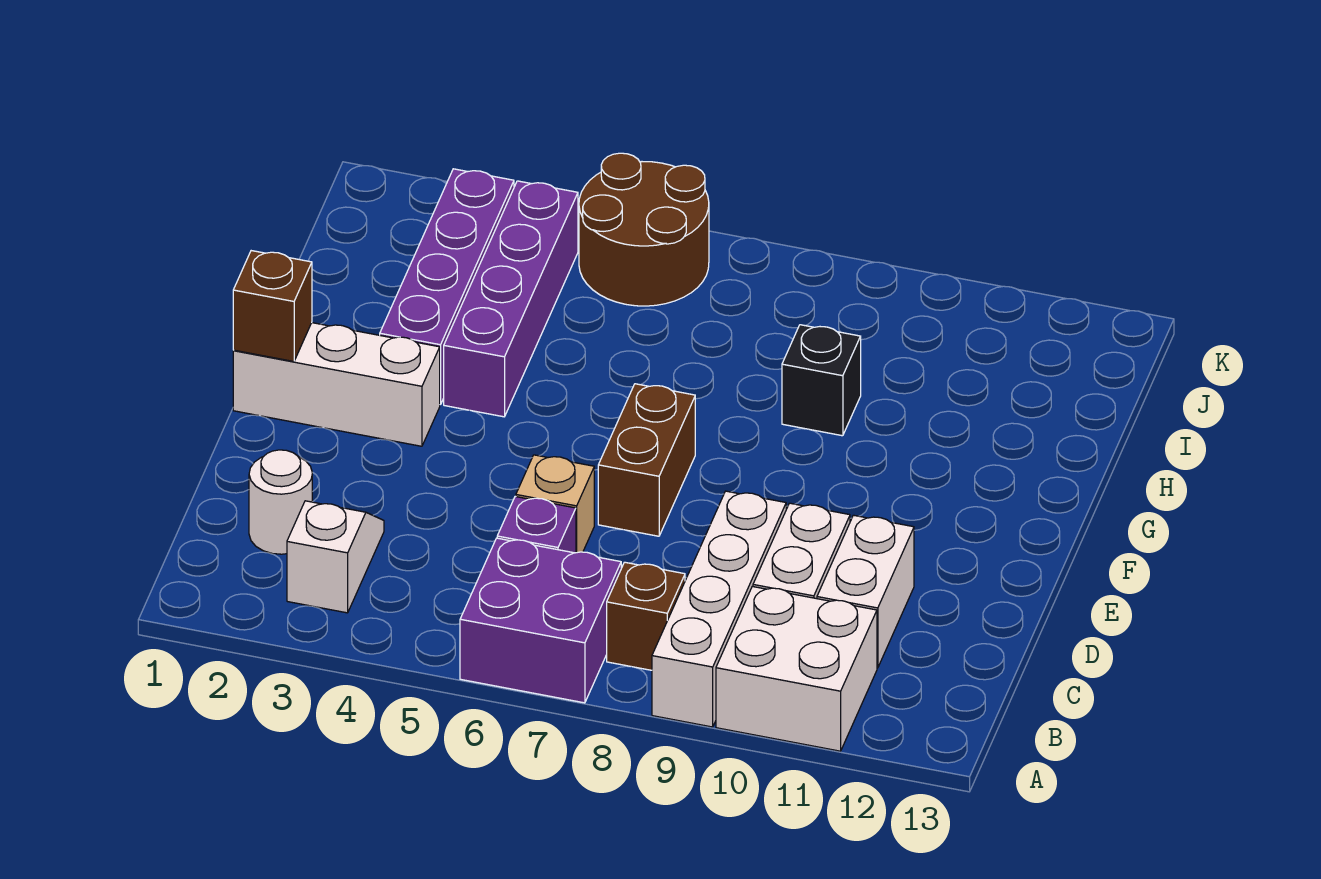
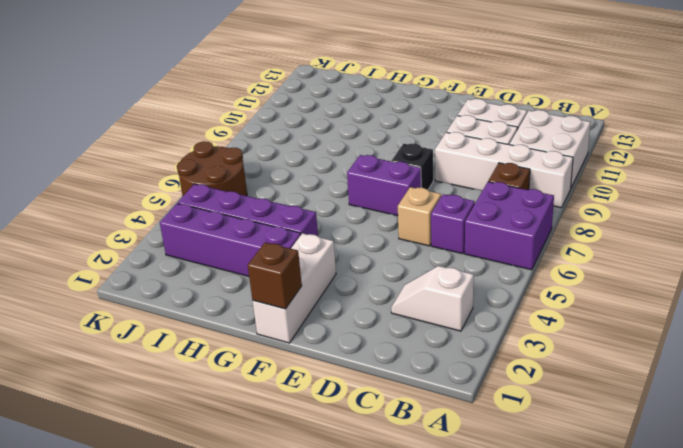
white round brick C2 level 1 -> none
brown brick E7:F7 level 1 -> purple brick E7:F7 level 1
black brick H9 level 1 -> black brick E8 level 1

